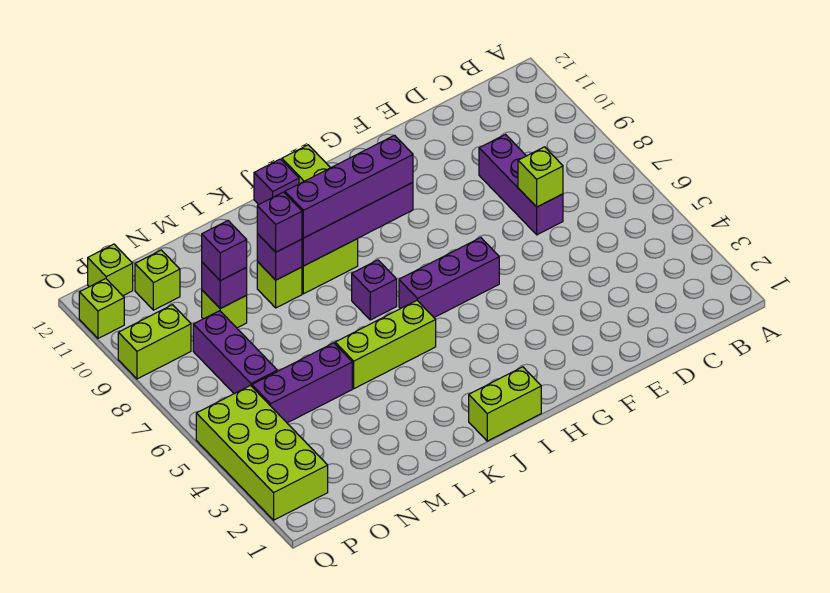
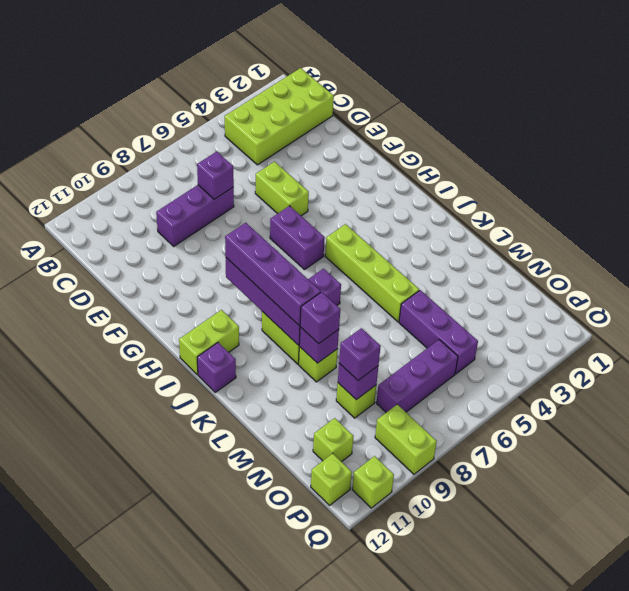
lime brick D7 level 2 -> purple brick D7 level 2
purple brick G6:I6 level 1 -> purple brick G6:H6 level 1
lime brick I1:J1 level 1 -> lime brick E5:F5 level 1
lime brick J5:L5 level 1 -> lime brick I5:L5 level 1
lime brick P2:Q5 level 1 -> lime brick B1:C4 level 1

